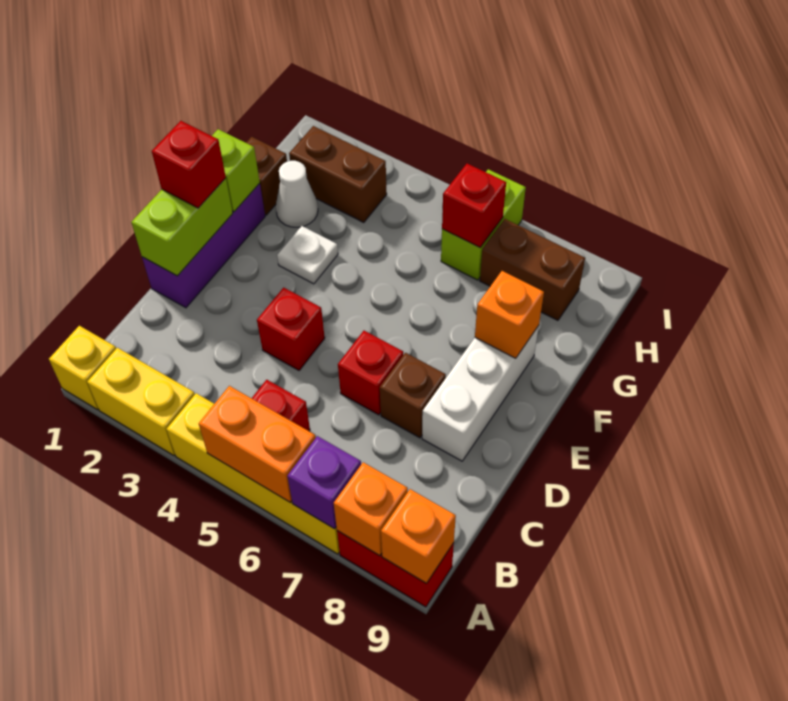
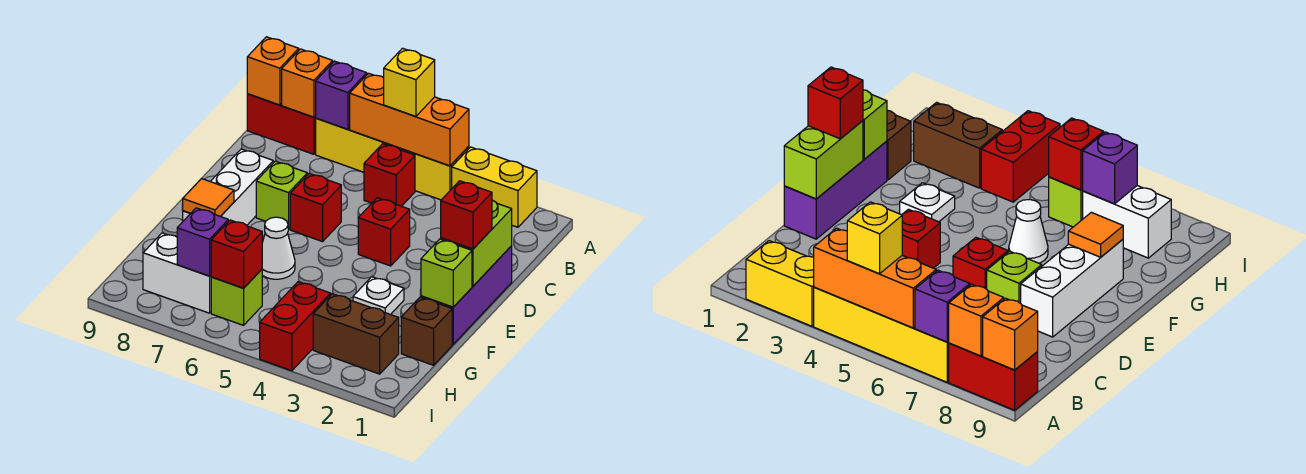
yellow brick A1 level 1 -> yellow brick A5 level 3
orange brick A5:A6 level 2 -> orange brick A4:A6 level 2
brown brick D7 level 1 -> lime brick D7 level 1
orange brick F8 level 2 -> orange tile F8 level 2
white cone G2 level 1 -> white cone F6 level 1
none -> red brick H4:I4 level 1
lime brick H6:I6 level 1 -> lime brick H6 level 1
brown brick H7:H8 level 1 -> white brick H7:H8 level 1
none -> purple brick H7 level 2

